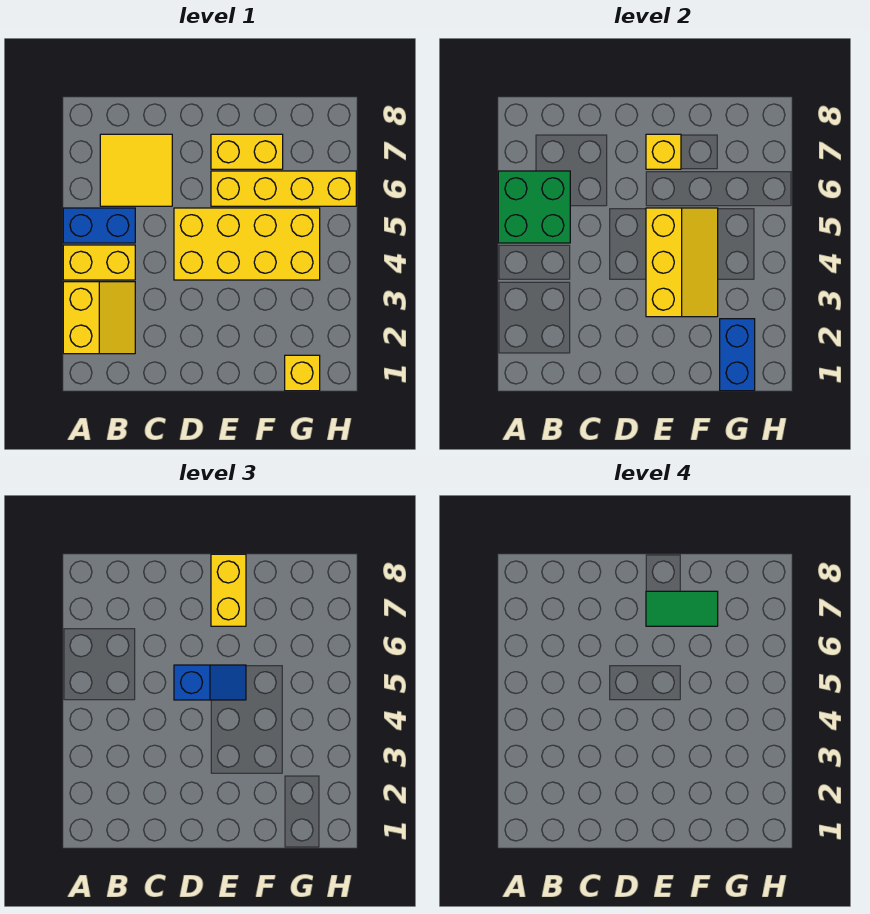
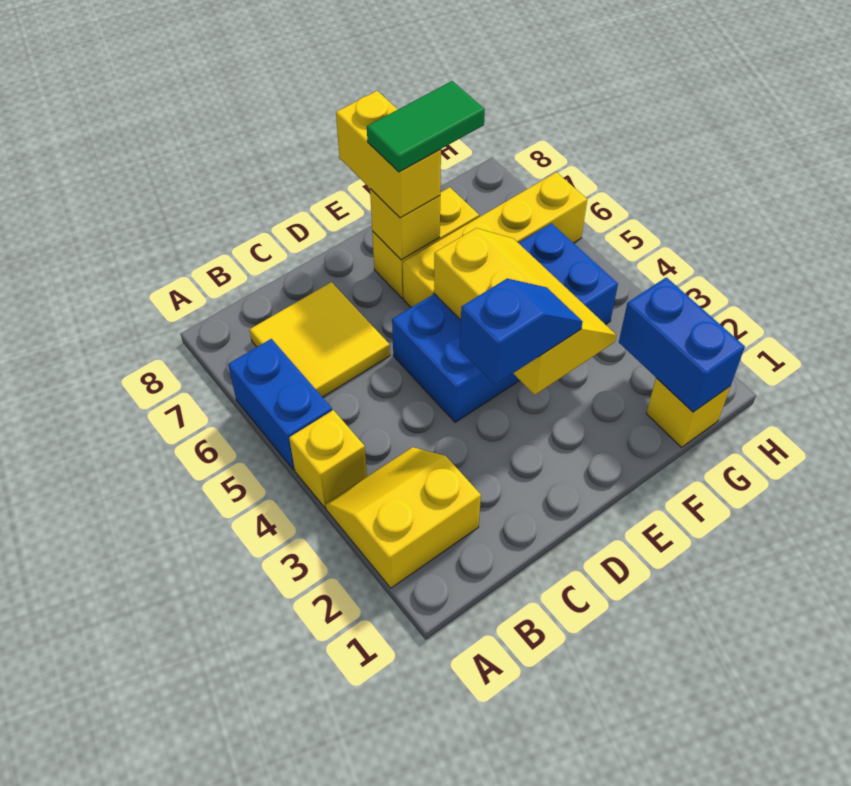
yellow slope A2:B3 level 1 top A -> yellow slope A2:B3 level 1 top 2
yellow brick A4:B4 level 1 -> yellow brick A4 level 1
blue brick A5:B5 level 1 -> blue brick A5:A6 level 1
green brick A5:B6 level 2 -> none
yellow brick D4:G5 level 1 -> blue brick D4:G5 level 1
blue slope D5:E5 level 3 top D -> blue slope D3:E3 level 3 top D

